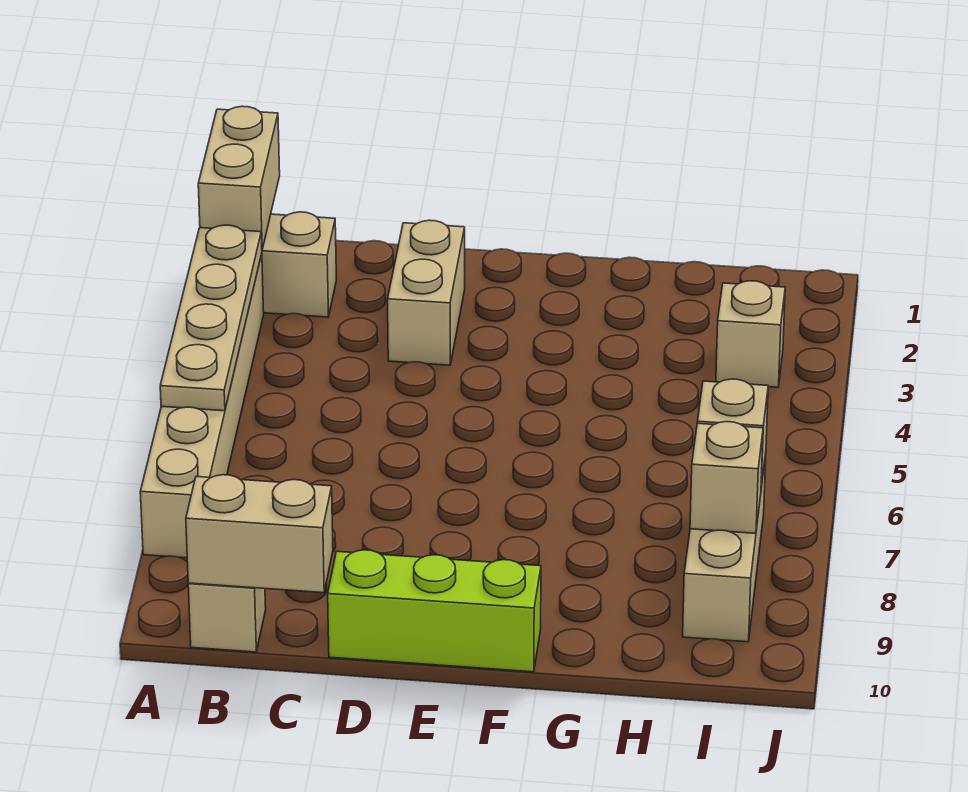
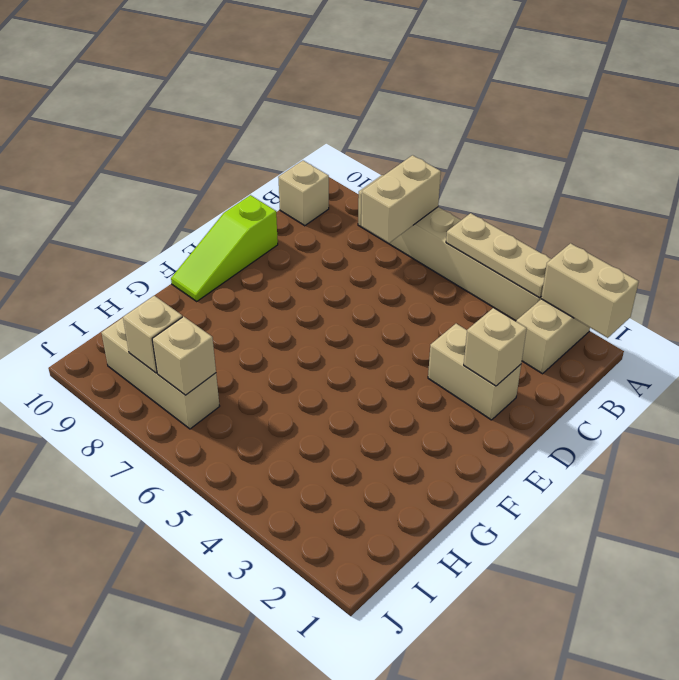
tan plate A3:A6 level 2 -> tan plate A3:A5 level 2
tan brick B10:C10 level 2 -> tan brick A7:B7 level 2
lime brick D10:F10 level 1 -> lime slope D10:F10 level 1 top D
tan brick I3 level 1 -> tan brick D2 level 2

